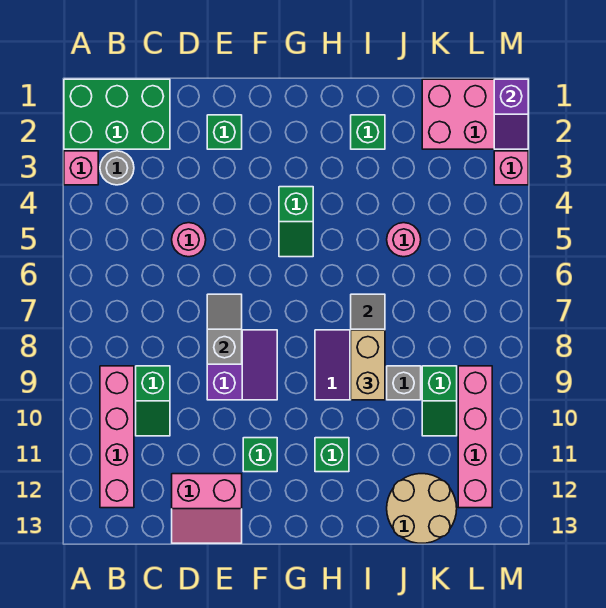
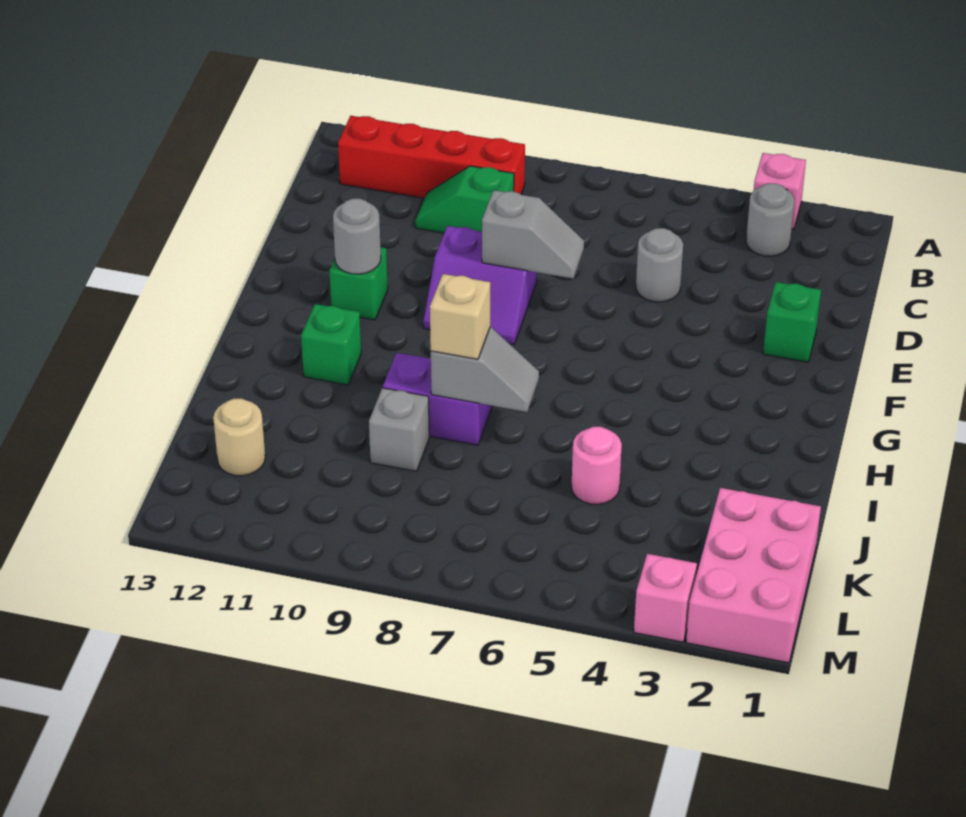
green brick A1:C2 level 1 -> none
pink brick B9:B12 level 1 -> red brick B9:B12 level 1
pink round brick D5 level 1 -> grey round brick D5 level 1
pink slope D12:E13 level 1 top 12 -> none
none -> grey round brick F11 level 2
green slope G4:G5 level 1 top 4 -> none
green brick I2 level 1 -> none
tan brick I8:I9 level 3 -> tan brick I8 level 3
tan round brick J12:K13 level 1 -> tan round brick K12 level 1
green slope K9:K10 level 1 top 9 -> none
pink brick L9:L12 level 1 -> none
purple slope M1:M2 level 2 top 1 -> none

